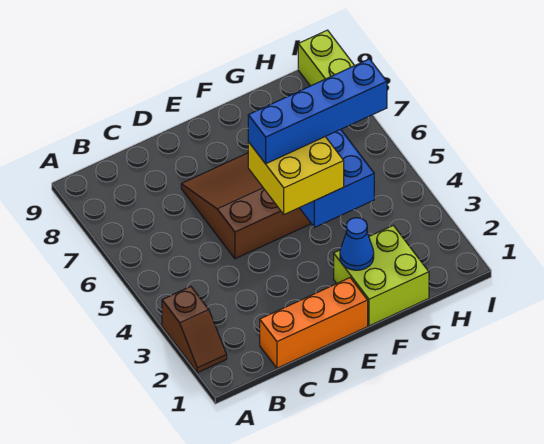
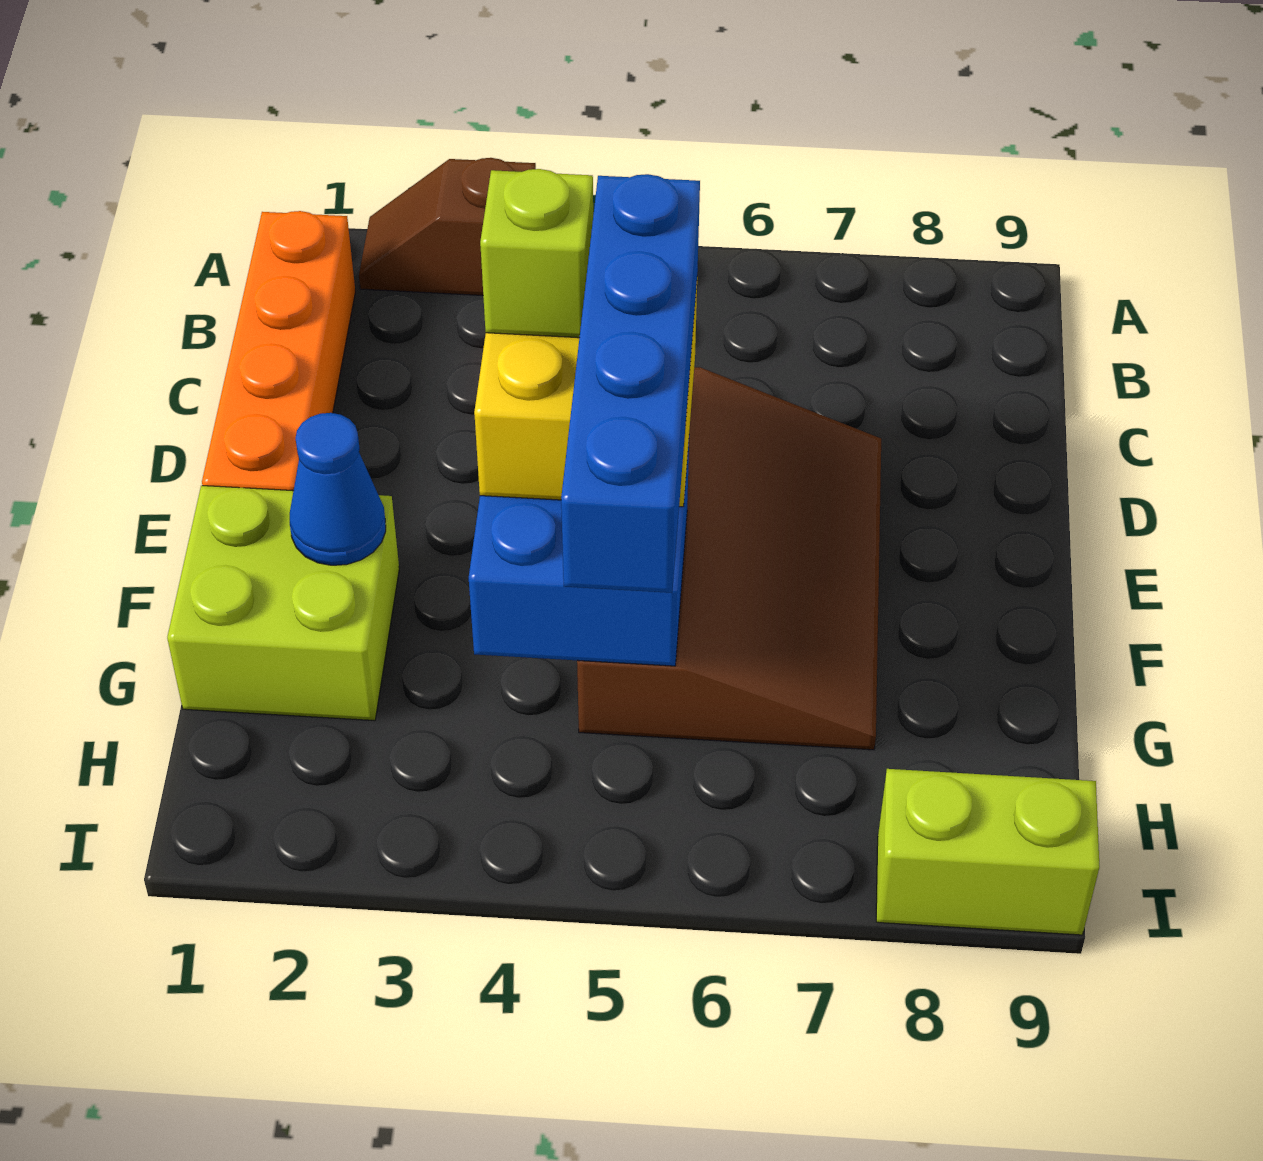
orange brick C1:E1 level 1 -> orange brick B1:E1 level 1
none -> lime brick E4 level 4

